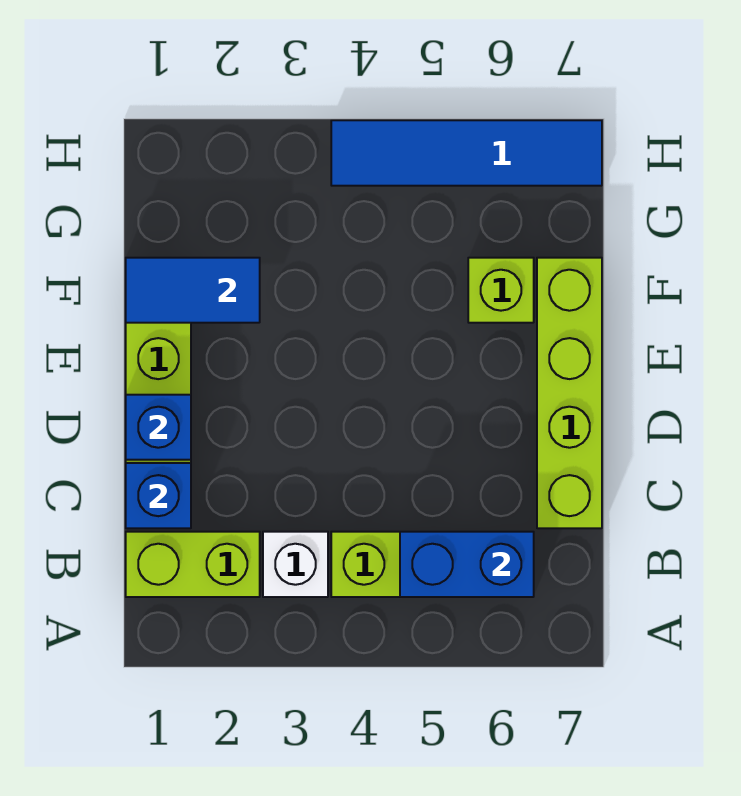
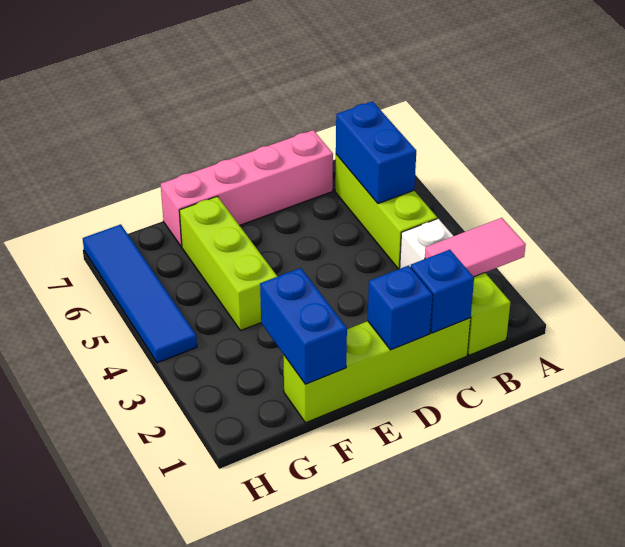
none -> pink tile A2:B2 level 2
lime brick C7:F7 level 1 -> pink brick C7:F7 level 1
blue tile F1:F2 level 2 -> blue brick F1:F2 level 2
lime brick F6 level 1 -> lime brick F4:F6 level 1

